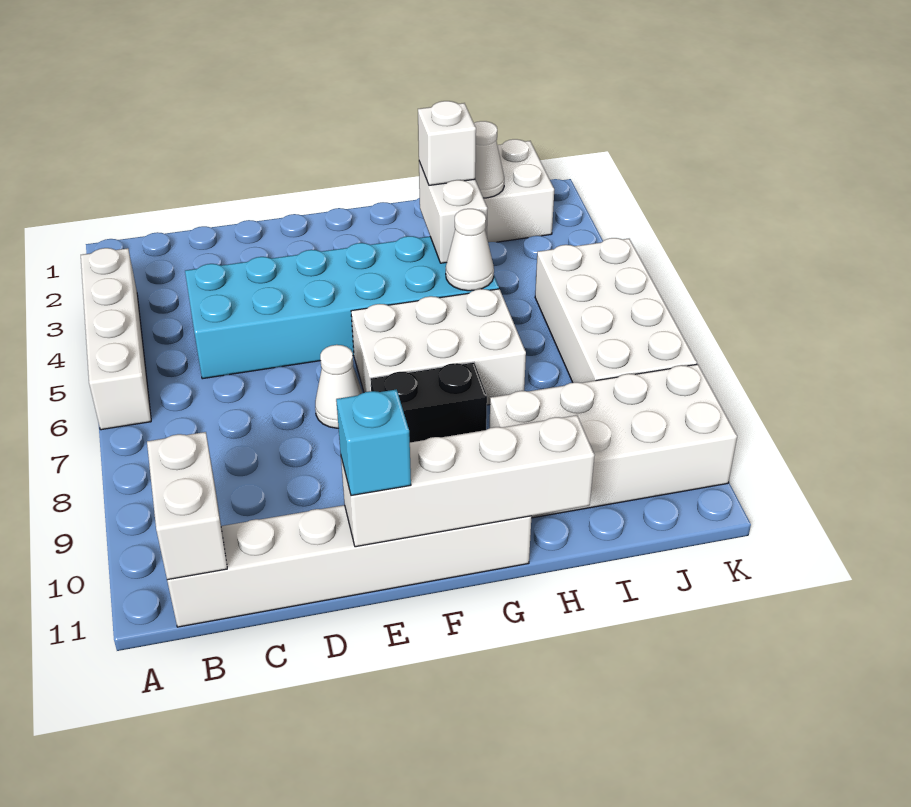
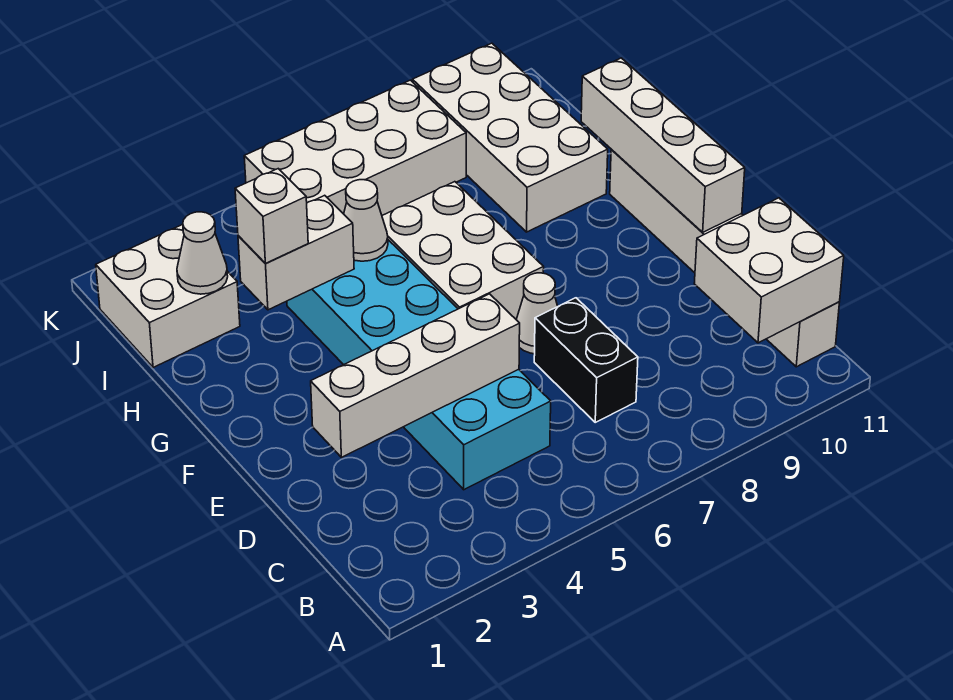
white brick A3:A6 level 1 -> white brick D2:D5 level 2
white brick B10:B11 level 2 -> white brick B10:C11 level 2
cyan brick E11 level 3 -> none
black brick F8:G8 level 1 -> black brick C7:D7 level 1

